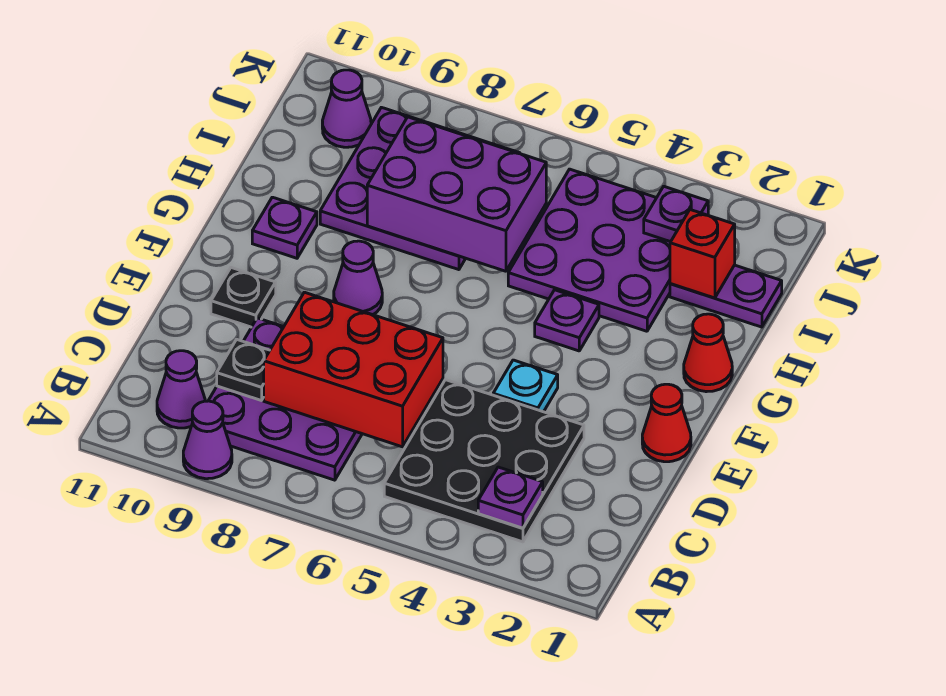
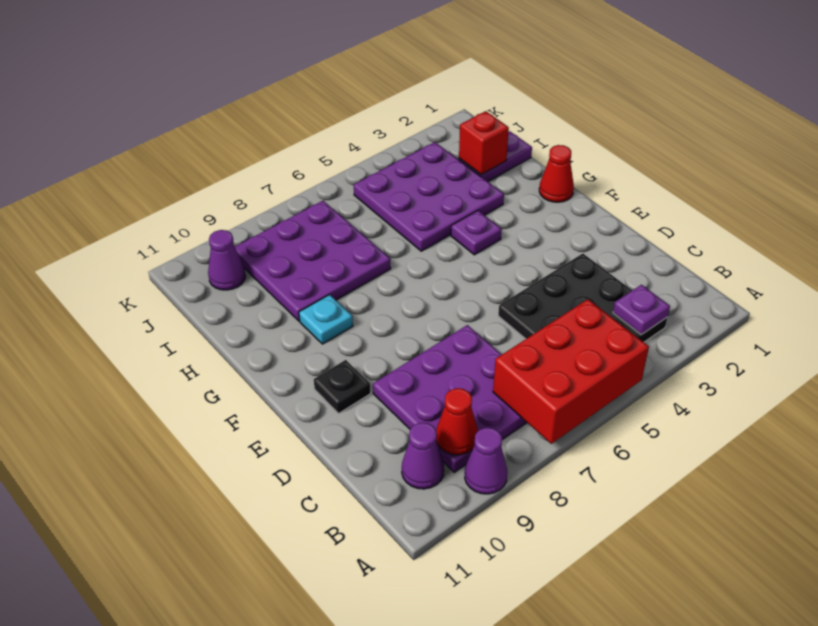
red brick C6:D8 level 2 -> red brick A5:B7 level 2
black plate C9 level 2 -> none
red cone E1 level 1 -> red cone B9 level 2
cyan plate E4 level 1 -> cyan plate G9 level 1
purple cone F8 level 1 -> none
purple plate G10 level 1 -> none
purple brick H6:I8 level 2 -> none
purple plate J3 level 2 -> none

